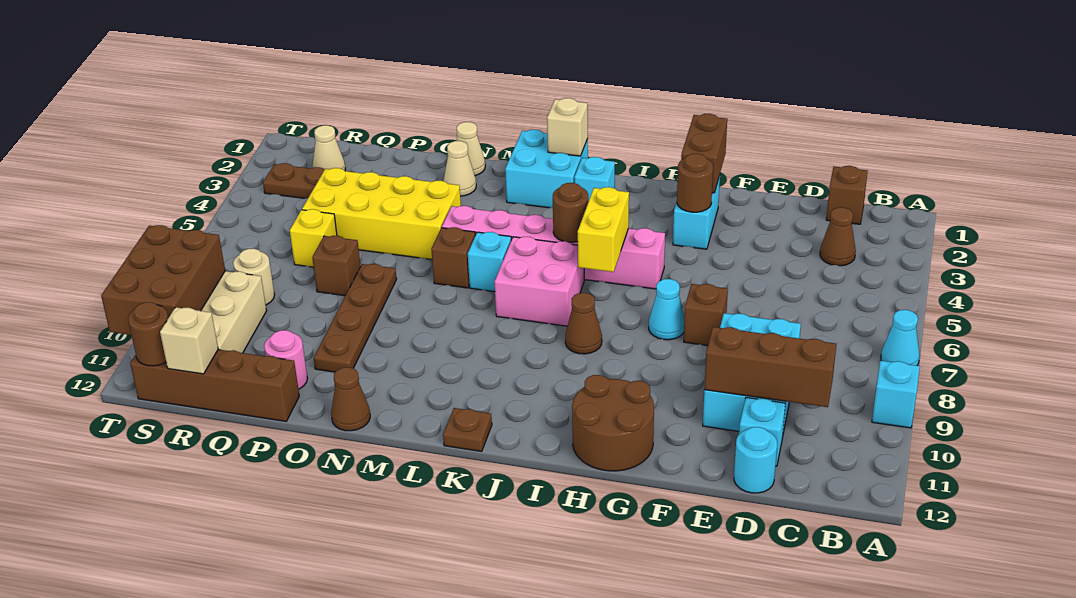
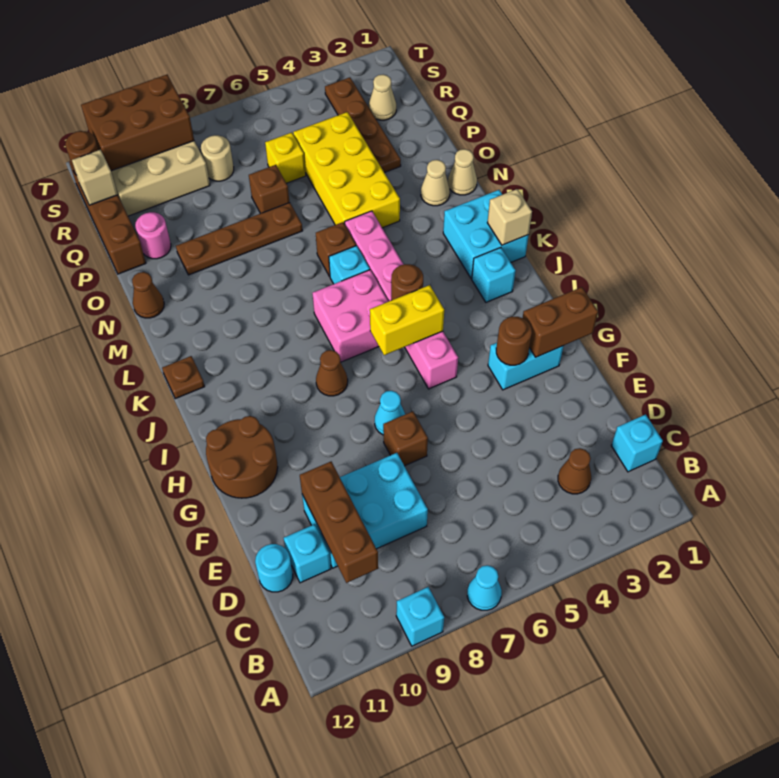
brown brick C1 level 1 -> cyan brick C1 level 1

